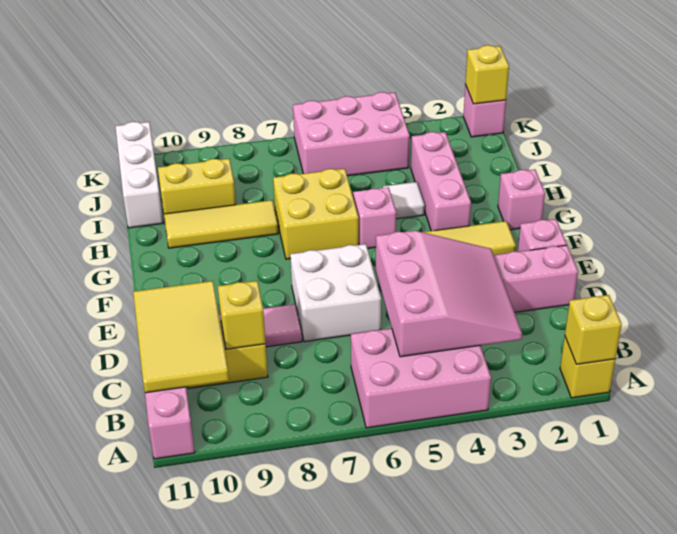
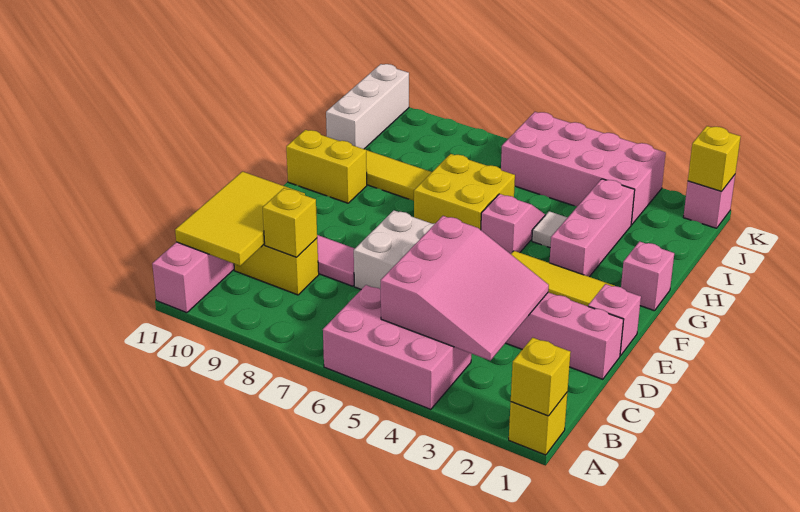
yellow brick I9:I10 level 1 -> yellow brick G10:G11 level 1
pink brick J4:K6 level 1 -> pink brick J3:K6 level 1

